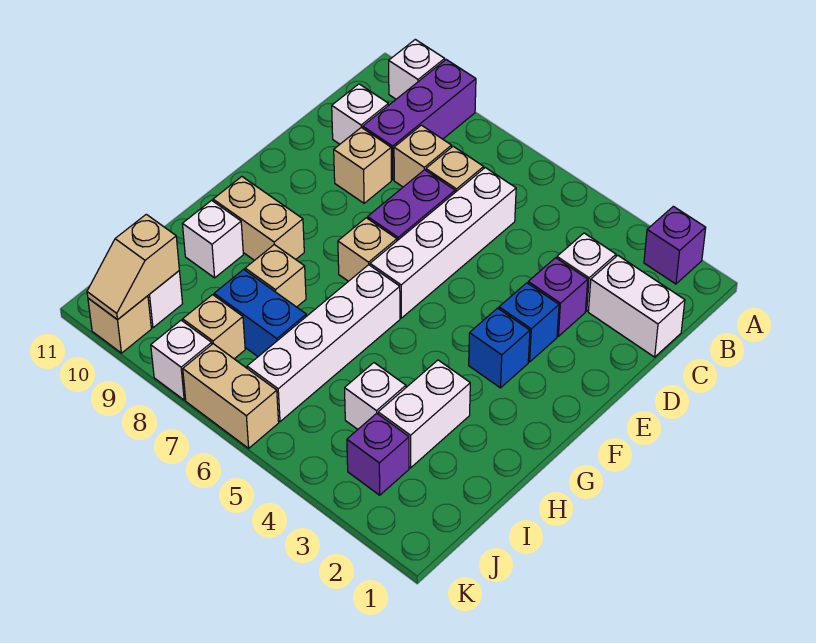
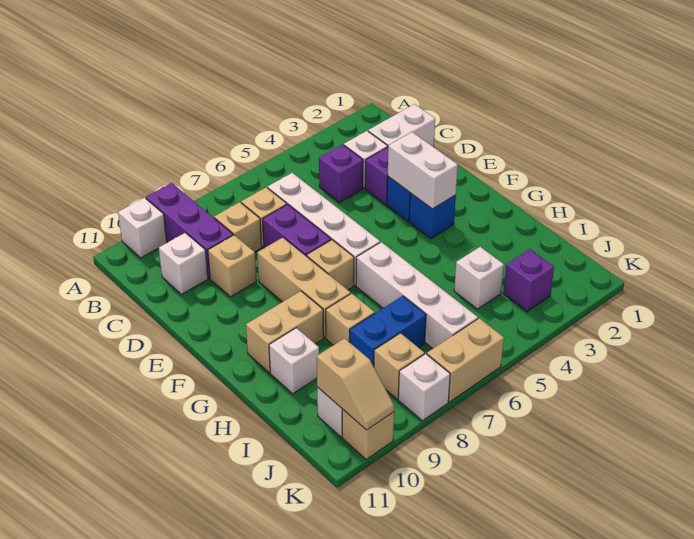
purple brick A2 level 1 -> purple brick C4 level 1
none -> tan brick E8:G8 level 1
white brick H3:I3 level 1 -> white brick E3:F3 level 2

